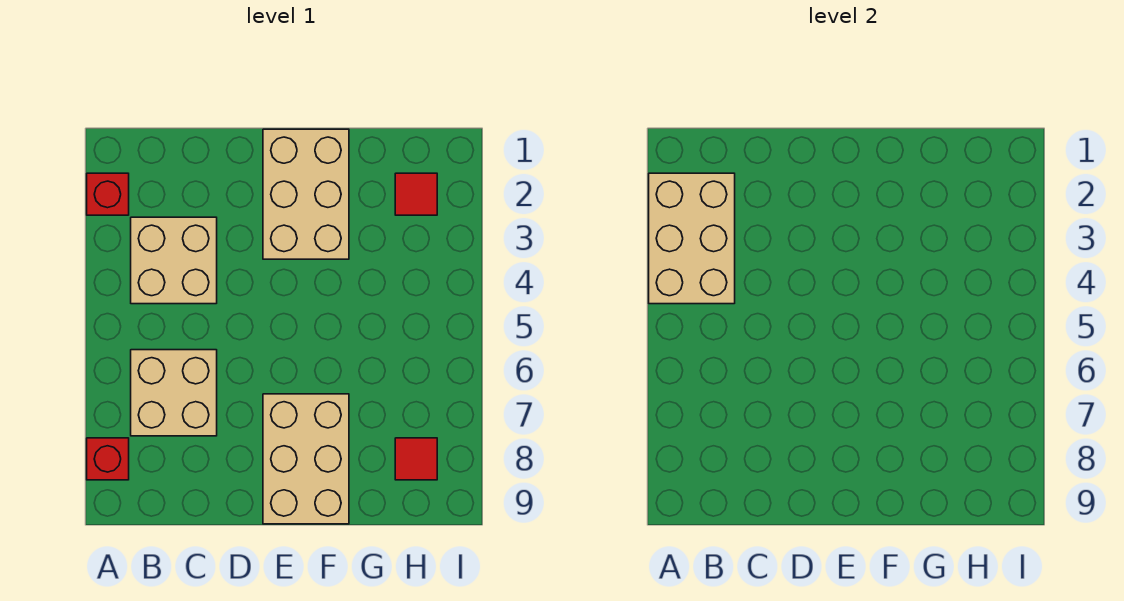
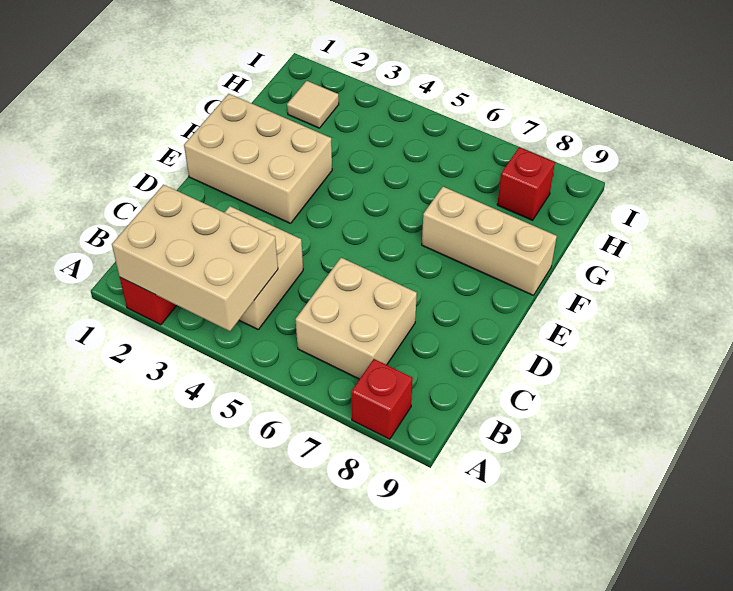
tan brick E7:F9 level 1 -> tan brick F7:F9 level 1
red tile H2 level 1 -> tan tile H2 level 1
red tile H8 level 1 -> red brick H8 level 1

